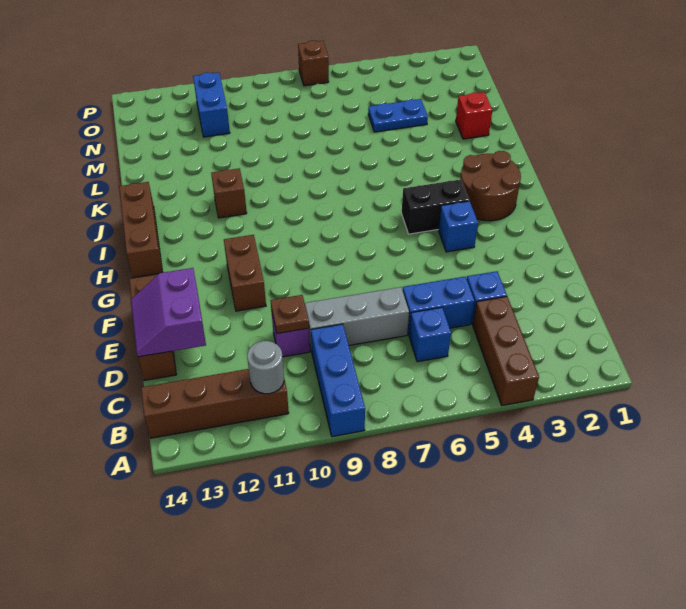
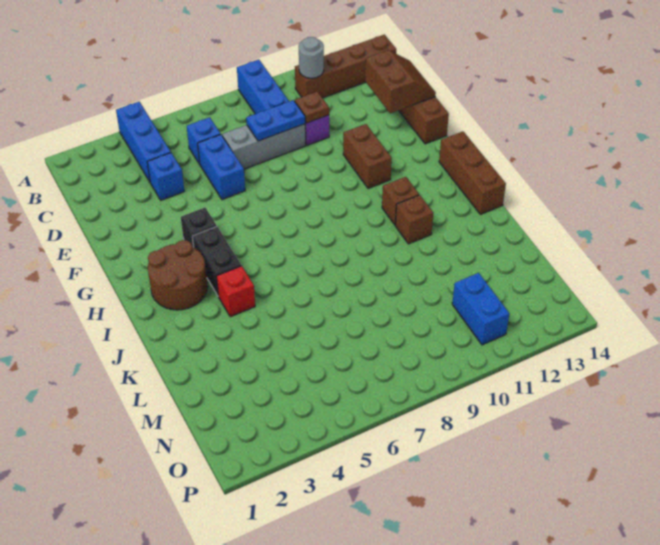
brown brick A4:C4 level 1 -> blue brick A4:C4 level 1
blue brick D5:D6 level 1 -> blue brick D6:E6 level 1
purple slope D13:E14 level 2 top 13 -> brown slope D13:E14 level 2 top 13
blue brick G4 level 1 -> black brick G4 level 1
black brick H4:H5 level 1 -> black brick H4:I4 level 1
red brick L2 level 1 -> red brick J4 level 1
blue plate M4:M5 level 1 -> blue plate D8:D9 level 2
brown brick P7 level 1 -> brown brick I11 level 1

